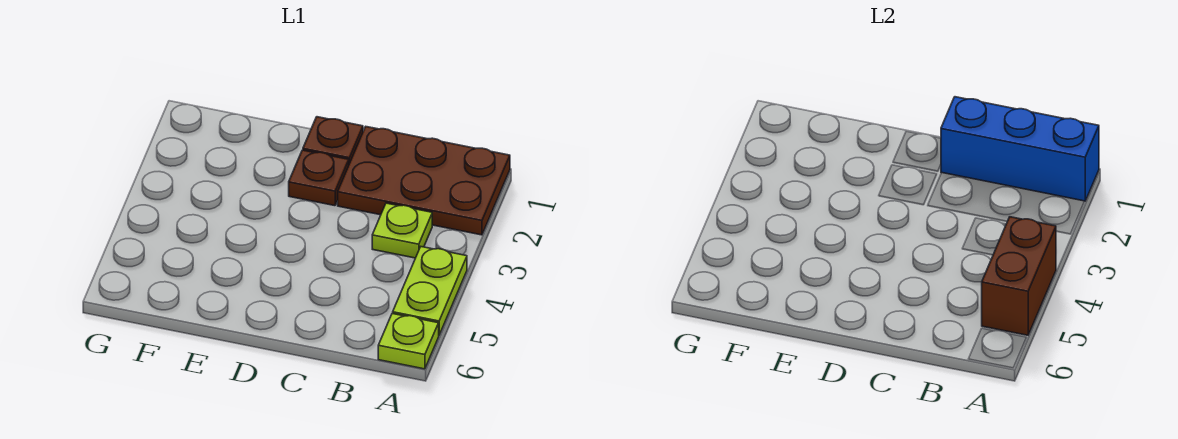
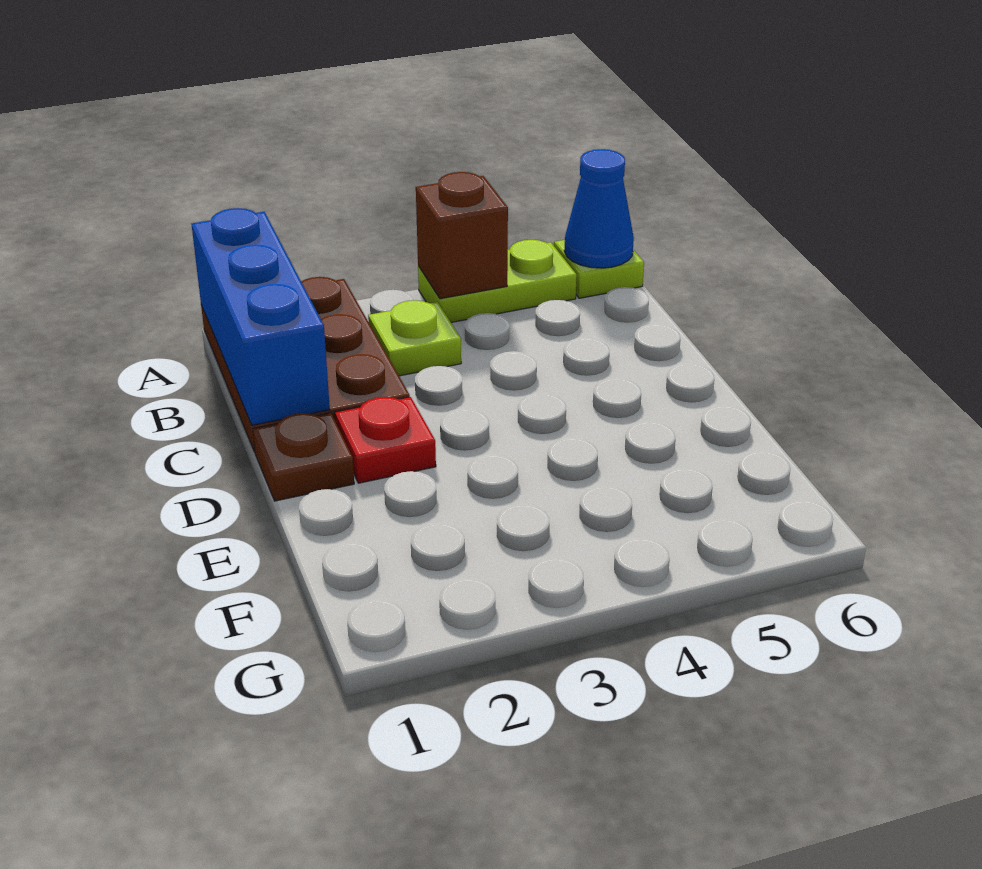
brown brick A4:A5 level 2 -> brown brick A4 level 2
none -> blue cone A6 level 2
brown plate D2 level 1 -> red plate D2 level 1

